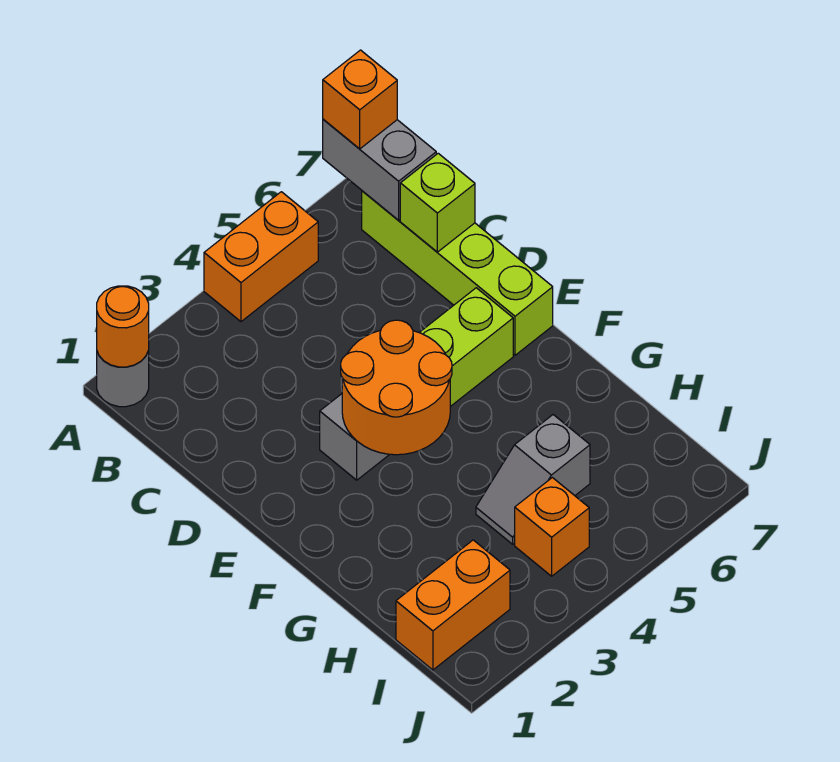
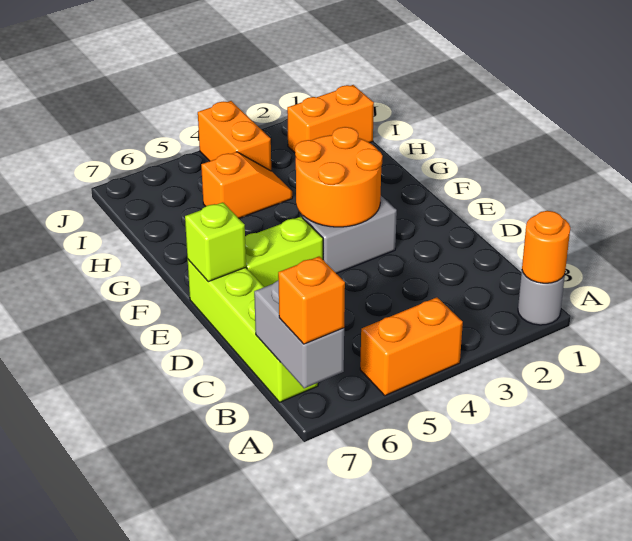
lime brick C7 level 2 -> lime brick E7 level 2
grey slope H4:H5 level 1 top 5 -> orange slope H4:H5 level 1 top 5
orange brick I4 level 1 -> orange brick I4:J4 level 1

